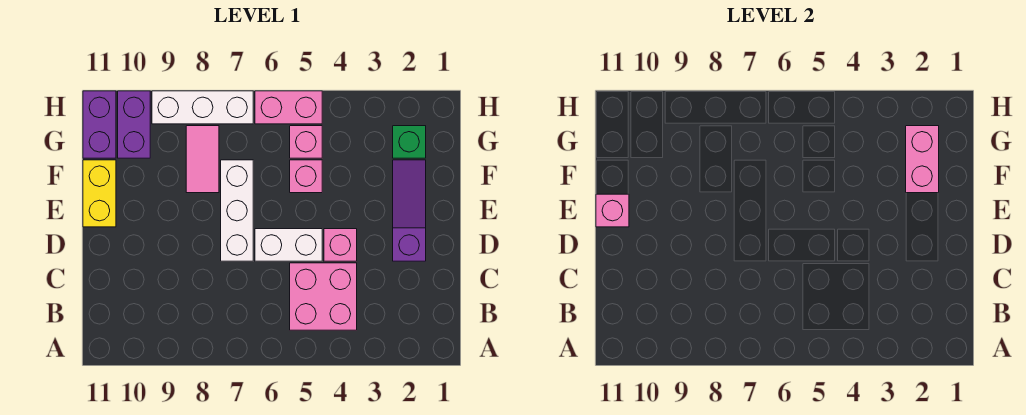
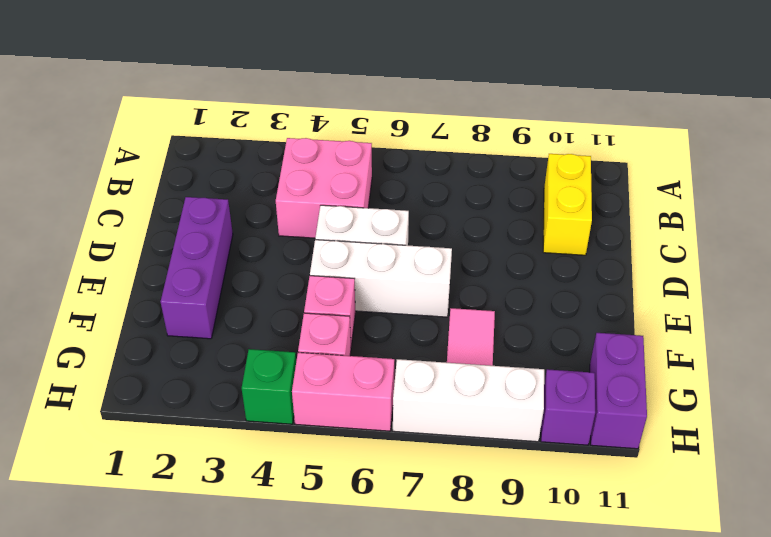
purple slope D2:F2 level 1 top D -> purple brick D2:F2 level 1
pink brick D4 level 1 -> none
white brick D7:F7 level 1 -> white brick E5:E7 level 1
yellow brick E11:F11 level 1 -> yellow brick B10:C10 level 1
pink brick E11 level 2 -> none
pink brick F2:G2 level 2 -> none
green brick G2 level 1 -> green brick H4 level 1
purple brick G10:H10 level 1 -> purple brick H10 level 1

